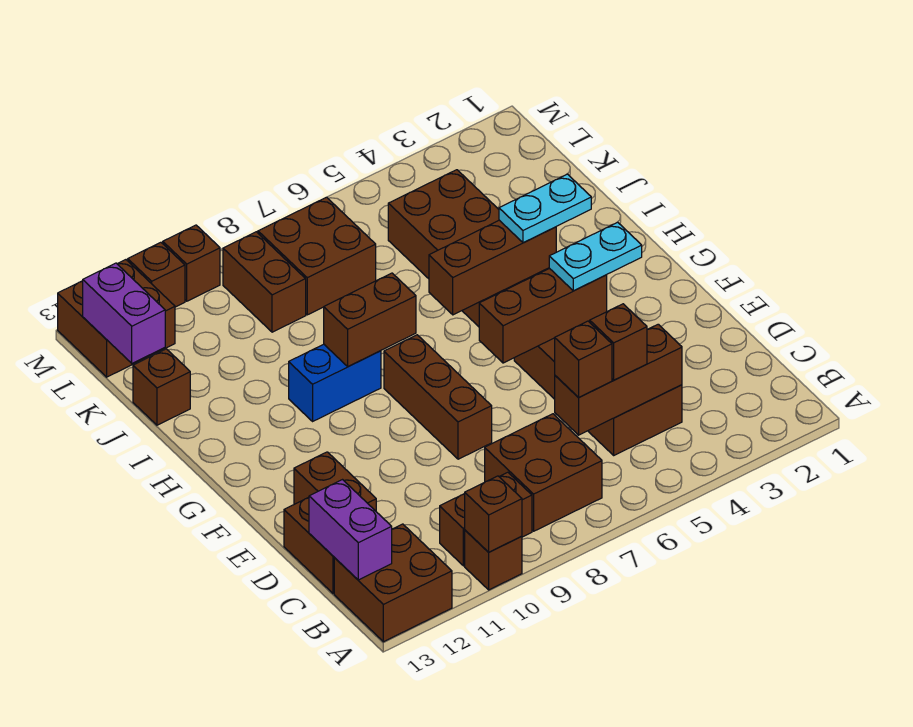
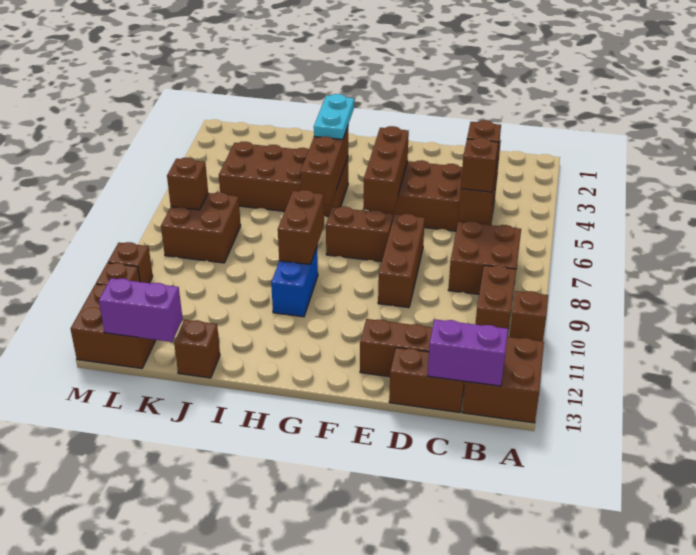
brown brick A10 level 2 -> brown brick L7 level 2
brown brick E8:G8 level 1 -> brown brick E7:E9 level 1
cyan plate F3:F4 level 3 -> none
brown brick K9:L9 level 1 -> brown brick F7:G7 level 1

